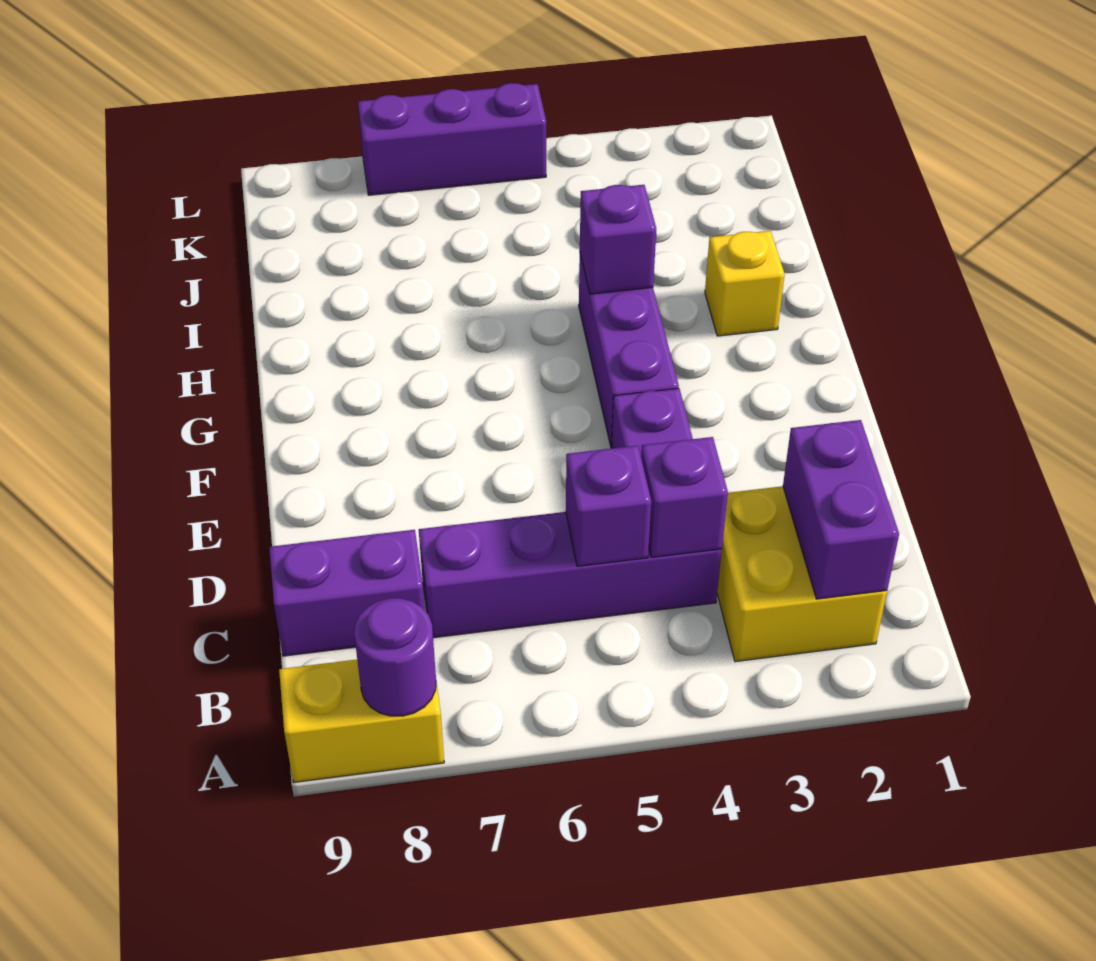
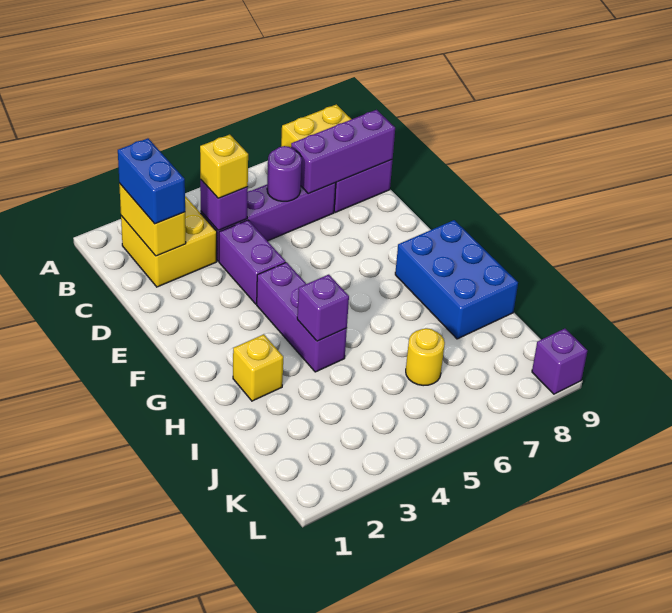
purple round brick A8 level 2 -> purple round brick C6 level 2
purple brick B2:C2 level 2 -> yellow brick B2:C2 level 2
none -> blue brick B2:C2 level 3
none -> yellow brick C4 level 3
purple brick C5 level 2 -> purple brick L9 level 1
none -> blue brick G8:I9 level 1
none -> yellow round brick J6 level 1
purple brick L5:L7 level 1 -> purple brick C7:C9 level 2

